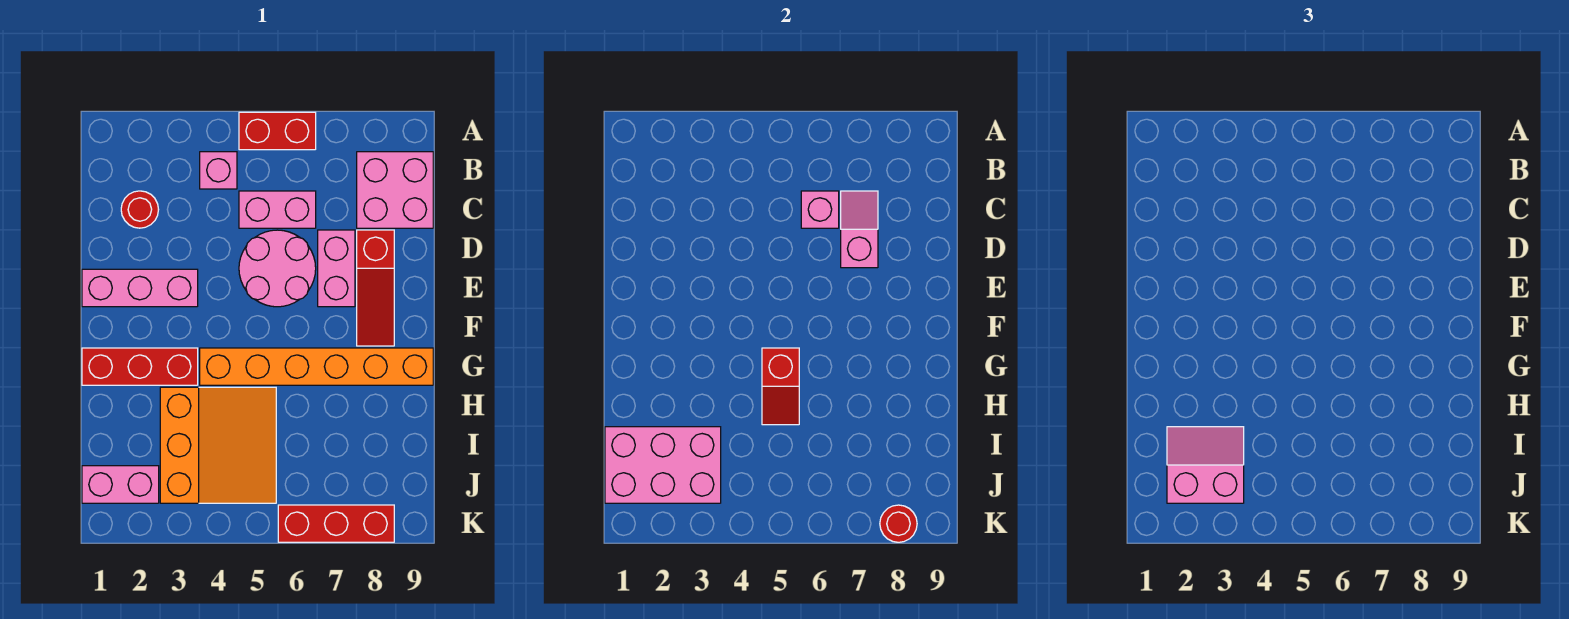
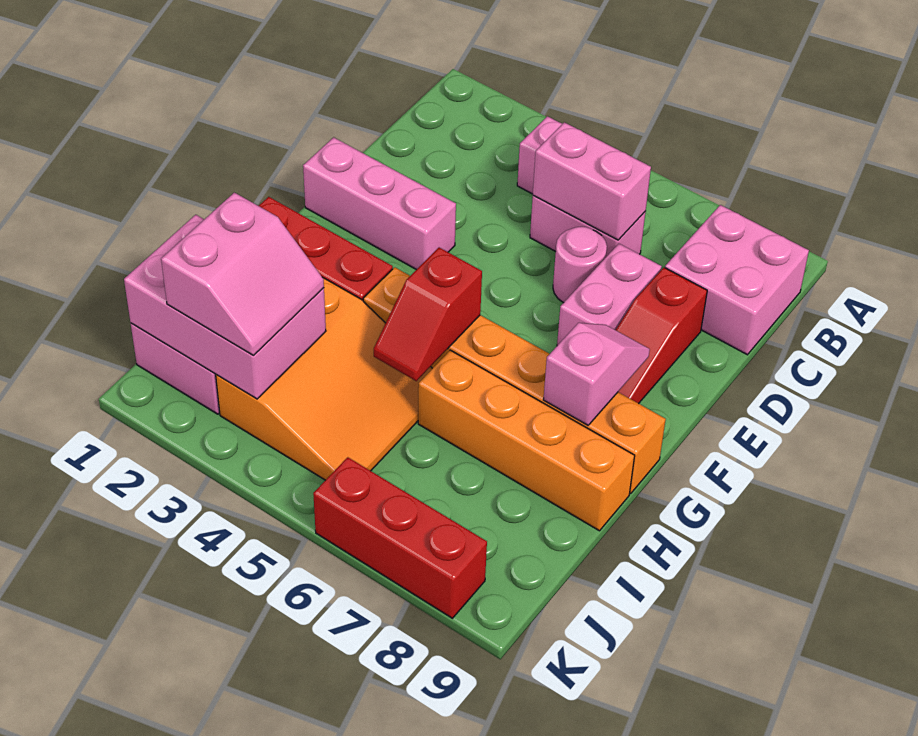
red brick A5:A6 level 1 -> none
red round brick C2 level 1 -> none
pink brick C6 level 2 -> pink brick C5:C6 level 2
pink slope C7:D7 level 2 top D -> pink slope F8:G8 level 2 top G
pink round brick D5:E6 level 1 -> pink round brick D6 level 1
none -> orange brick H6:H9 level 1
pink slope I2:J3 level 3 top J -> pink slope I2:J3 level 3 top 2
red round brick K8 level 2 -> none

